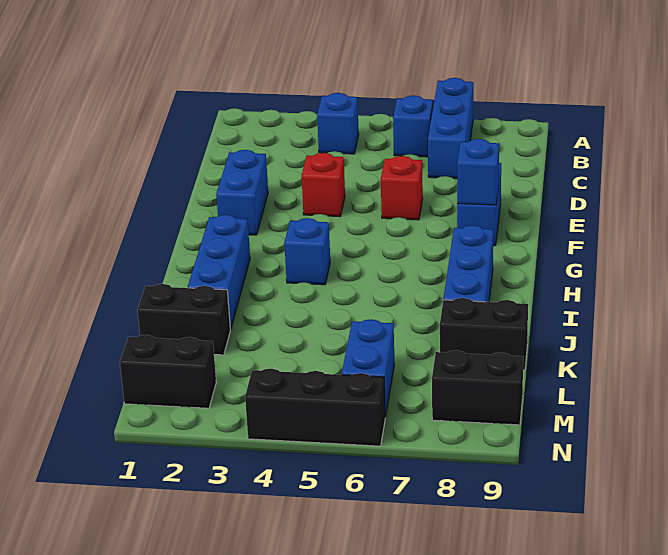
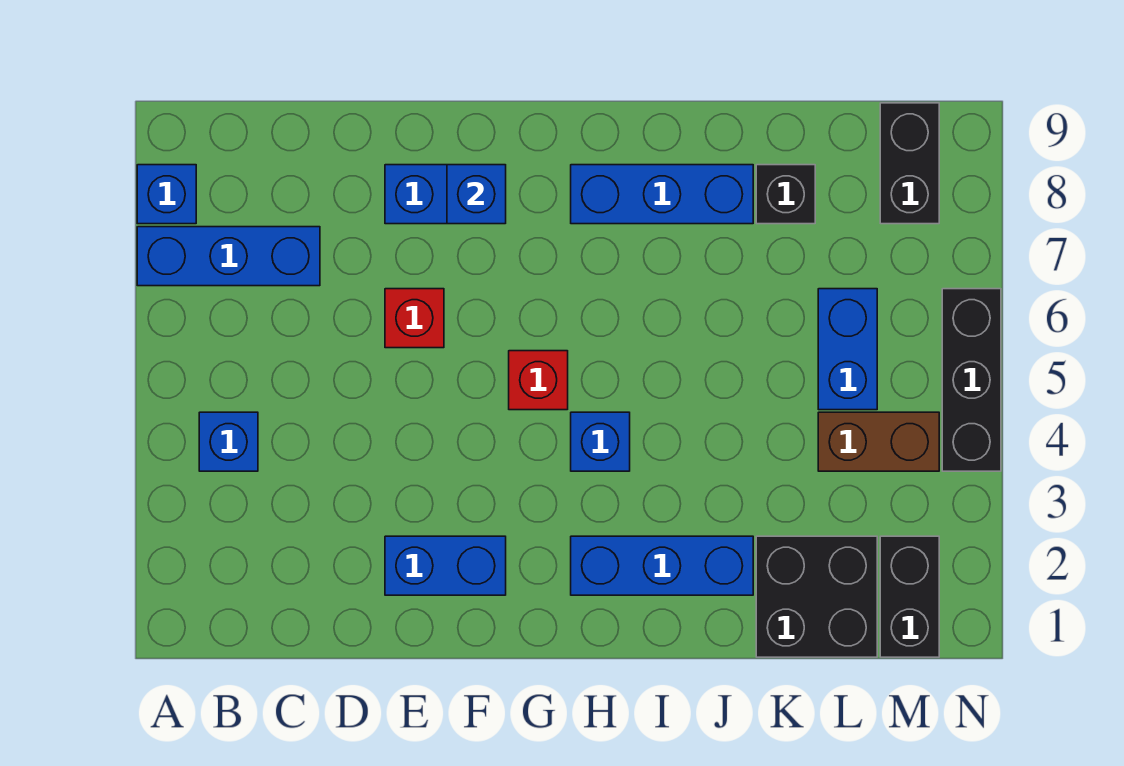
blue brick B6 level 1 -> blue brick A8 level 1
red brick E4 level 1 -> red brick G5 level 1
black brick K1:K2 level 1 -> black brick K1:L2 level 1
black brick K8:K9 level 1 -> black brick K8 level 1
none -> brown brick L4:M4 level 1
blue brick L6:M6 level 1 -> blue brick L5:L6 level 1

